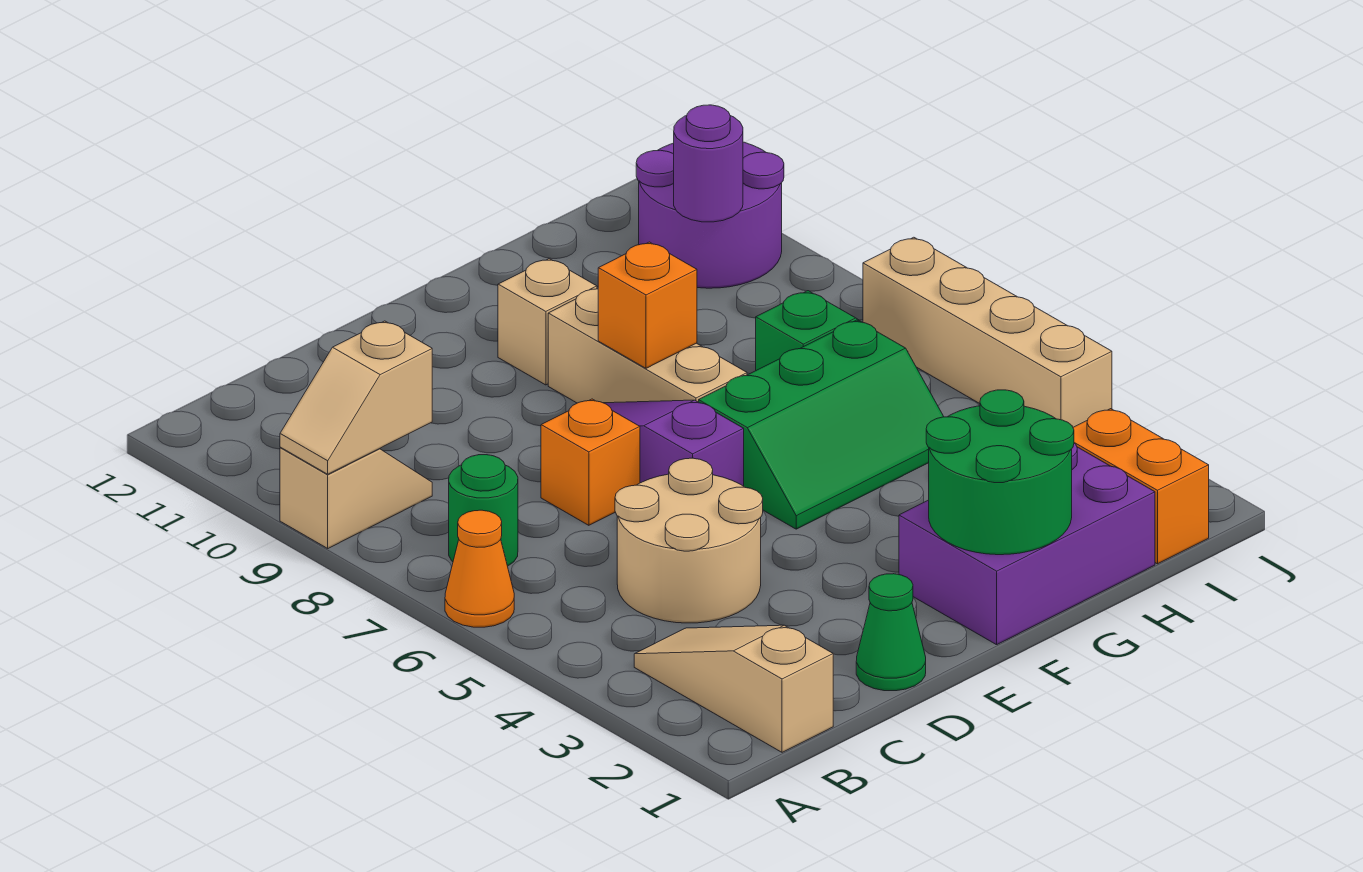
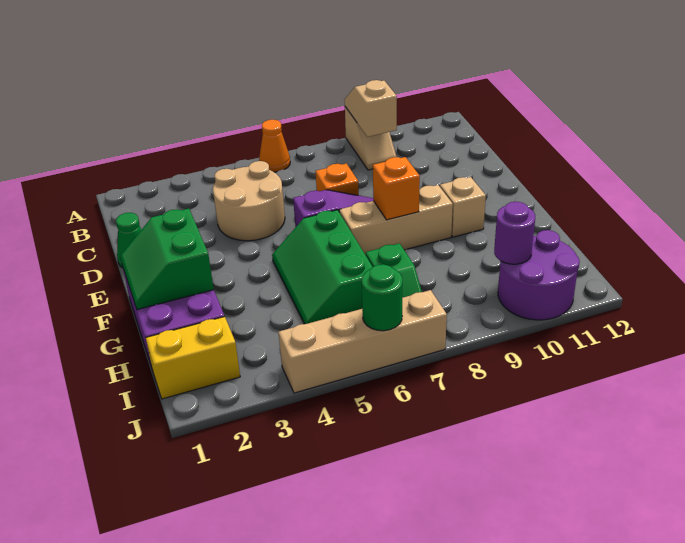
tan slope B1:B3 level 1 top 1 -> none
green round brick B7 level 1 -> green round brick J6 level 2
green round brick F1:G2 level 2 -> green slope F1:G2 level 2 top 2
orange brick I1:I2 level 1 -> yellow brick I1:I2 level 1

